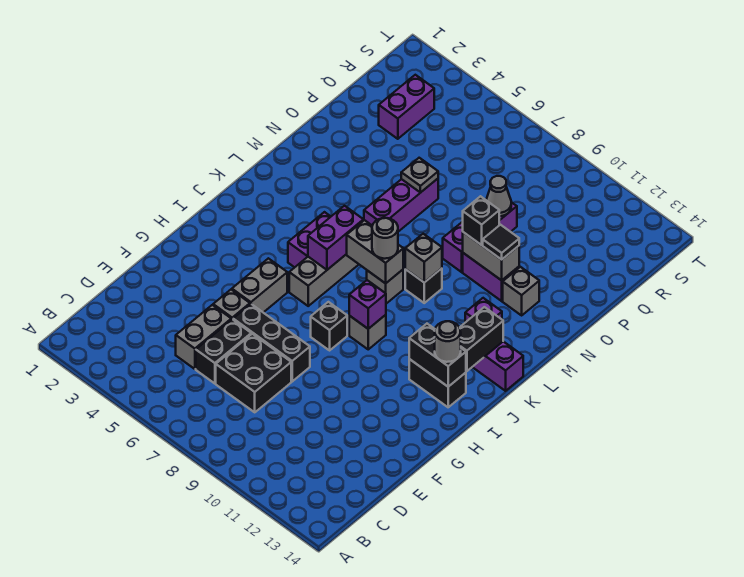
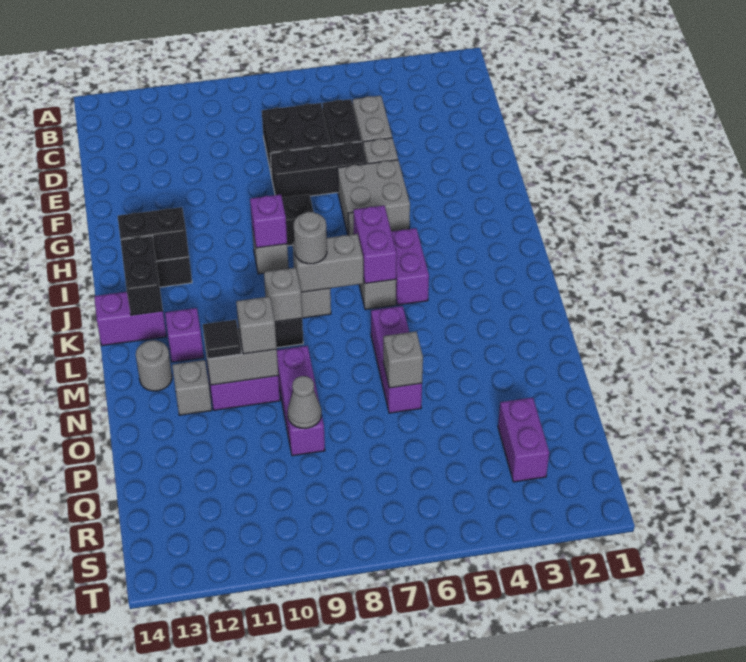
grey brick G5:H5 level 1 -> grey brick G5:H6 level 1
grey round brick I13 level 3 -> grey round brick M13 level 1
black brick N10 level 3 -> grey brick N10 level 3
grey plate O6 level 2 -> grey brick O6 level 2

